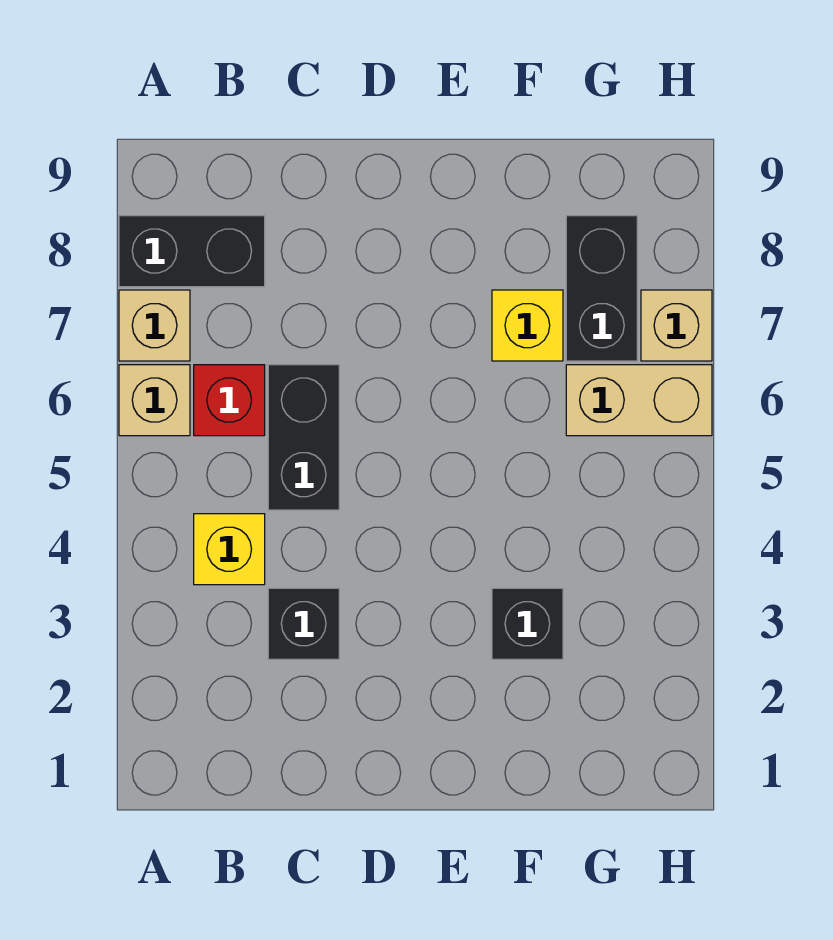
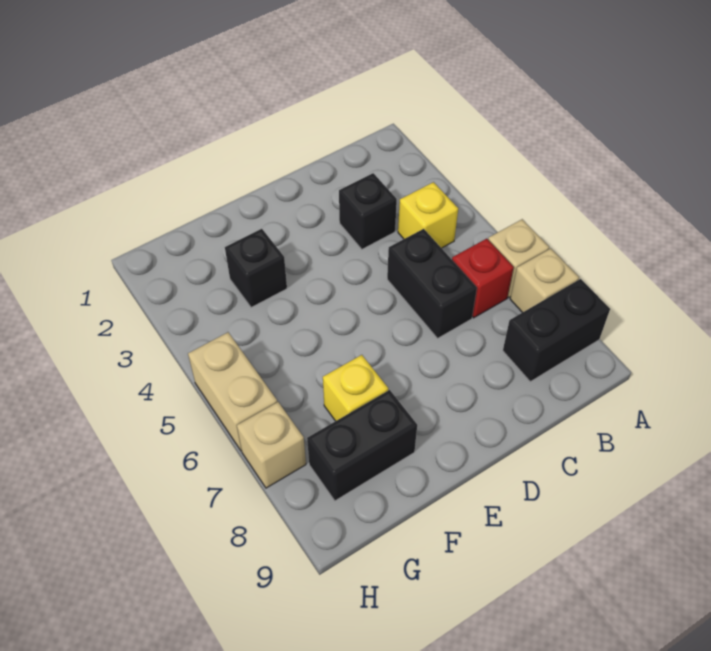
tan brick G6:H6 level 1 -> tan brick H5:H6 level 1
black brick G7:G8 level 1 -> black brick F8:G8 level 1

